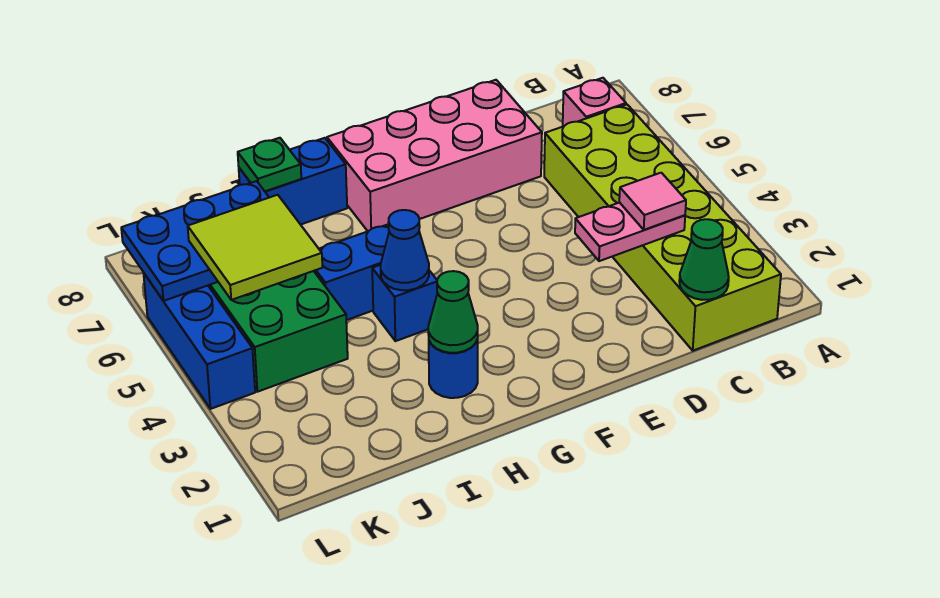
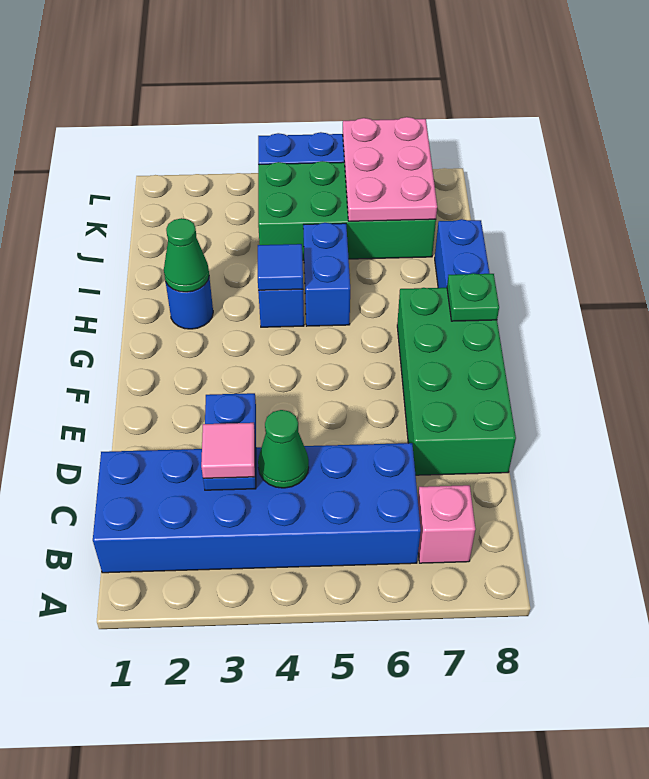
lime brick B1:C6 level 1 -> blue brick B1:C6 level 1
green cone C1 level 2 -> green cone C4 level 2
pink plate C3:D3 level 2 -> blue plate C3:D3 level 2
pink brick D7:G8 level 1 -> green brick D7:G8 level 1
blue cone H4 level 2 -> blue tile H4 level 2
green plate I8 level 2 -> green plate G8 level 2
lime tile J5:K6 level 3 -> none
blue plate J6:L7 level 2 -> pink plate J6:L7 level 2

